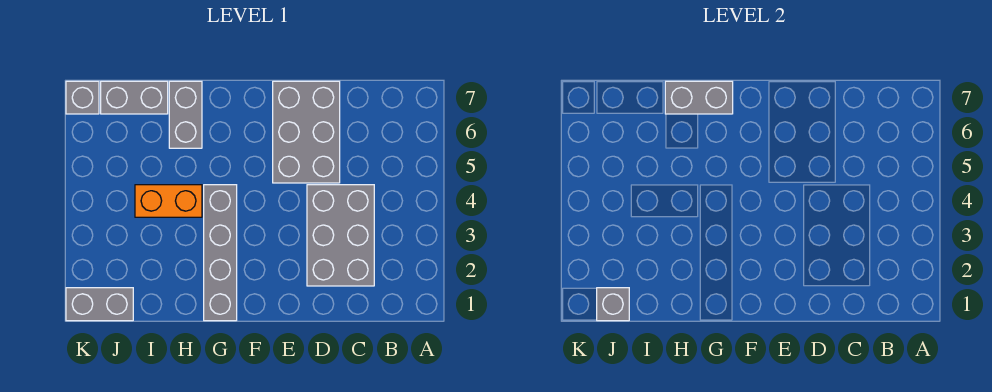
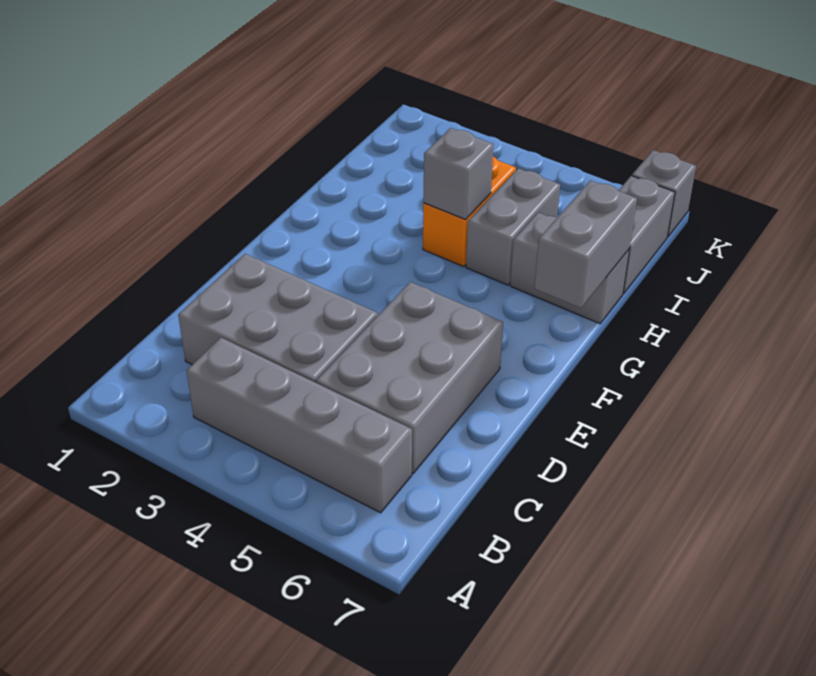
grey brick D5:E7 level 1 -> grey brick C5:E6 level 1
grey brick G1:G4 level 1 -> grey brick B3:B6 level 1
grey brick J1:K1 level 1 -> grey brick H5:I5 level 1
grey brick J1 level 2 -> grey brick H4 level 2

